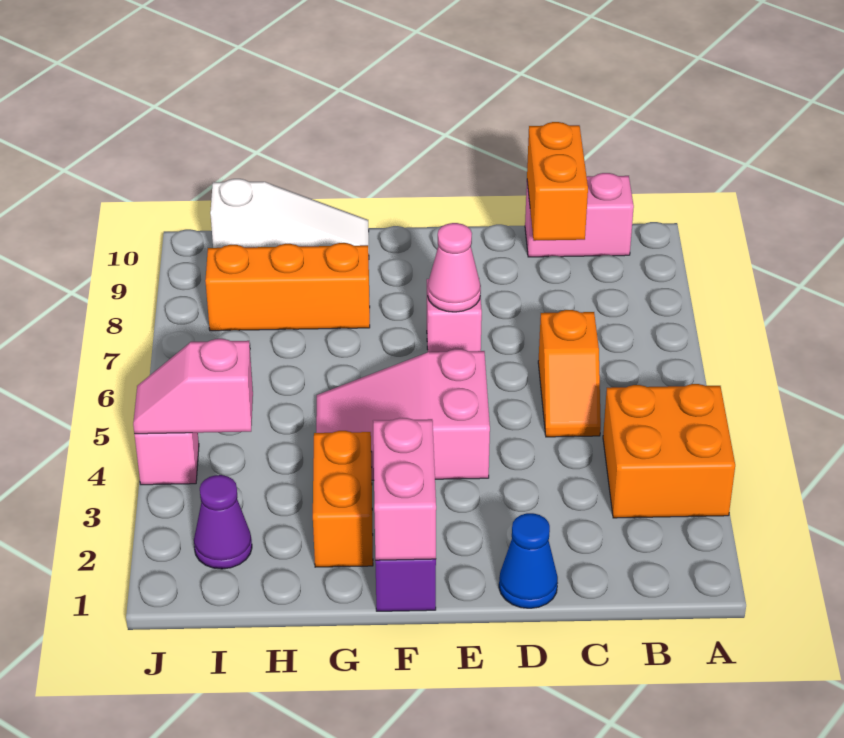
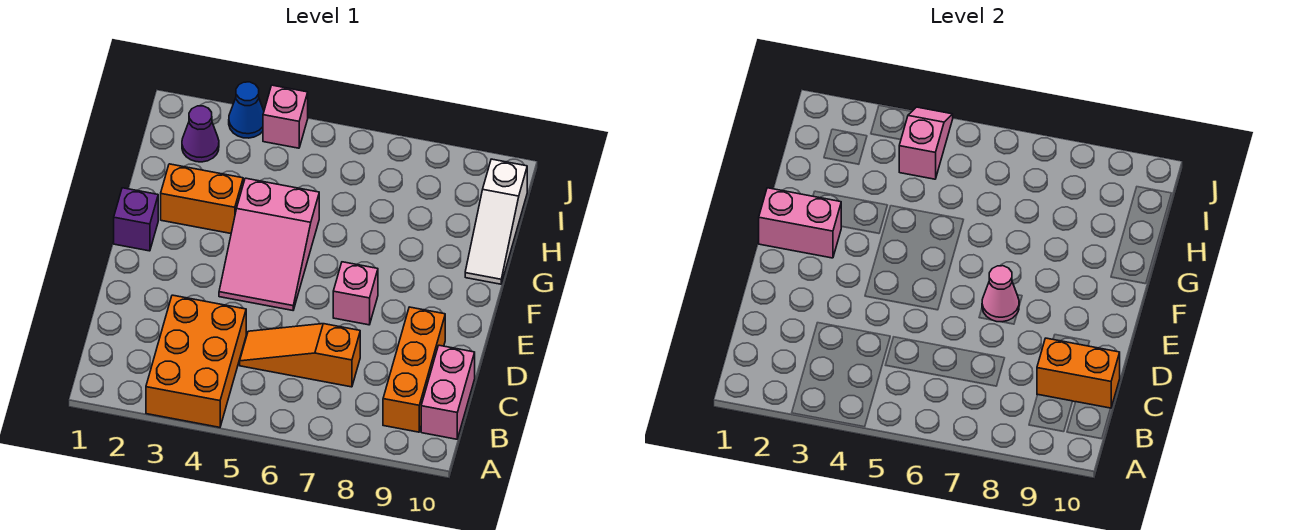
orange brick A3:B4 level 1 -> orange brick A3:C4 level 1
orange slope C5:C6 level 1 top 6 -> orange slope C5:C7 level 1 top 7
blue cone D1 level 1 -> blue cone J3 level 1
pink slope E4:G5 level 1 top E -> pink slope E4:G5 level 1 top G
orange brick G8:I8 level 1 -> orange brick B9:D9 level 1

